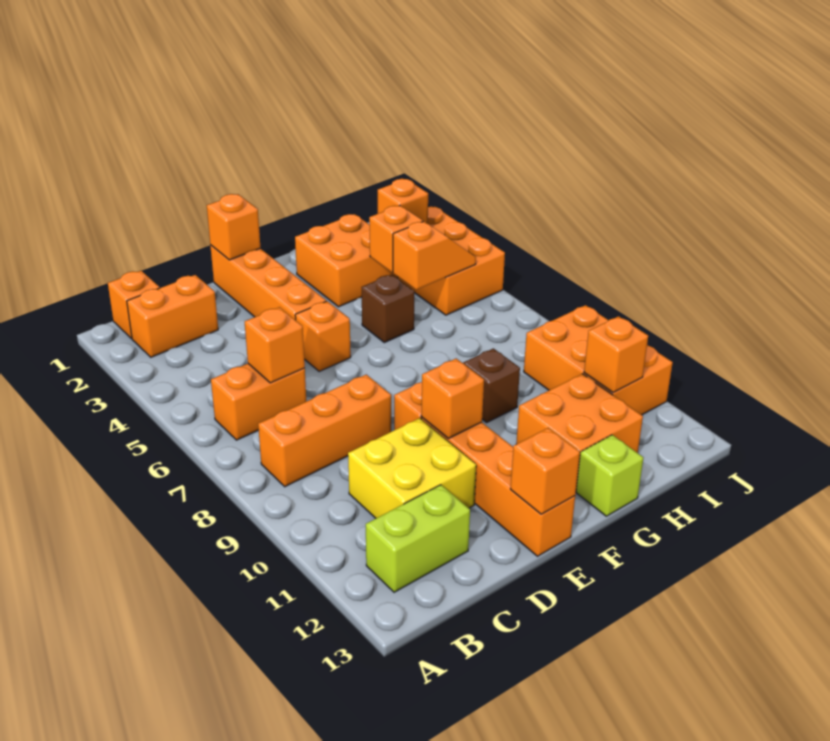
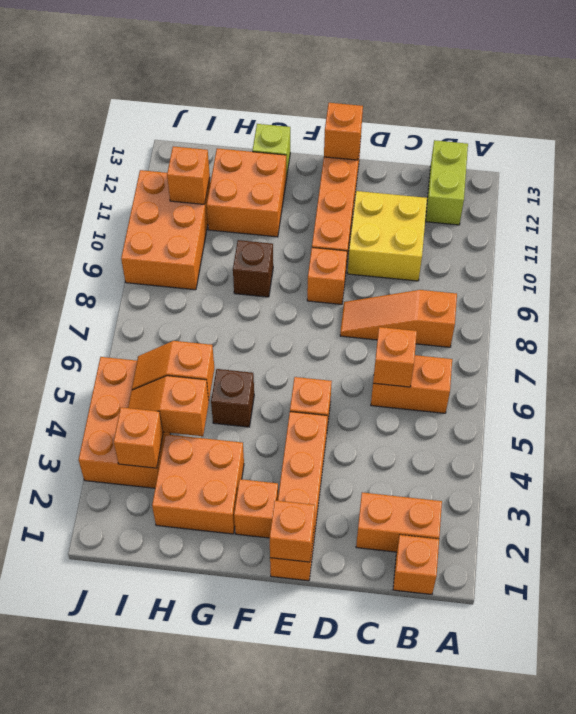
orange brick B8:D8 level 1 -> orange slope B8:D8 level 1 top B
lime brick B12:C12 level 1 -> lime brick B12:B13 level 1
orange brick E10 level 2 -> orange brick F2 level 1

